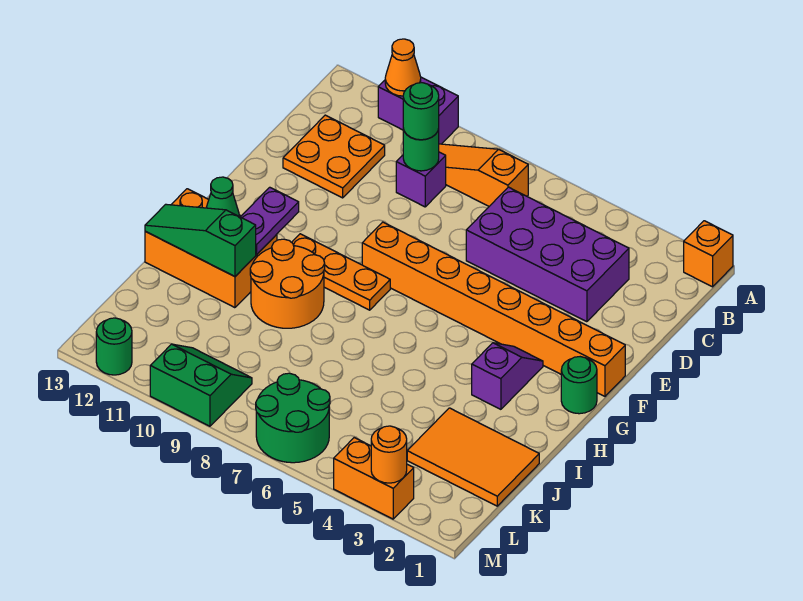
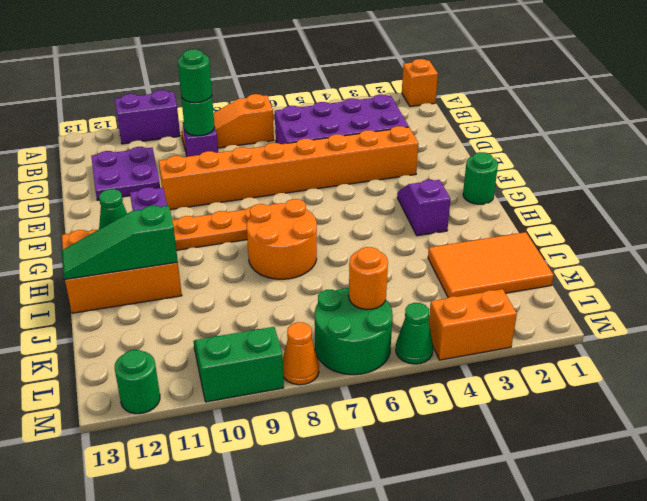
orange cone A11 level 2 -> orange cone M8 level 1
orange plate C11:D12 level 1 -> purple plate C11:D12 level 1
orange brick F1:F8 level 1 -> orange brick E3:E10 level 1
orange round brick H9:I10 level 1 -> orange round brick H7:I8 level 1
orange round brick M3 level 2 -> orange round brick L6 level 2
none -> green cone M5 level 1

